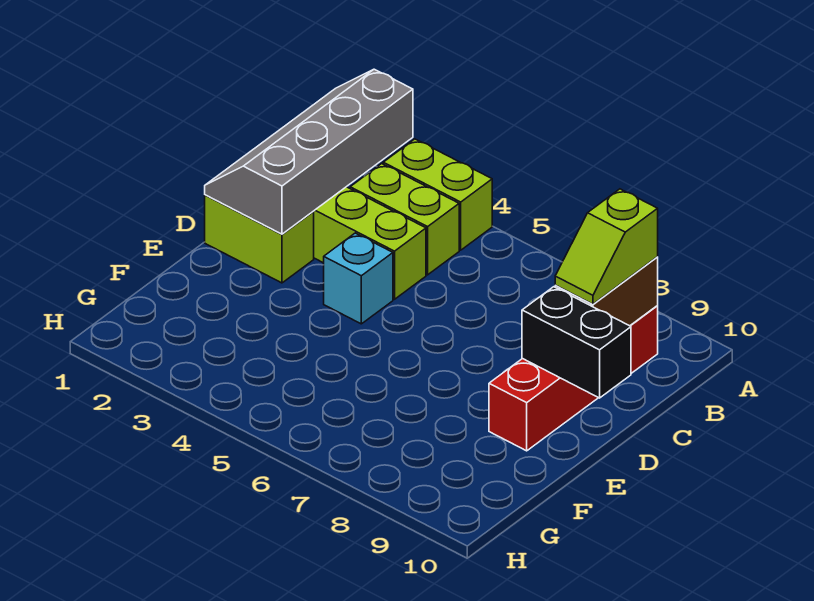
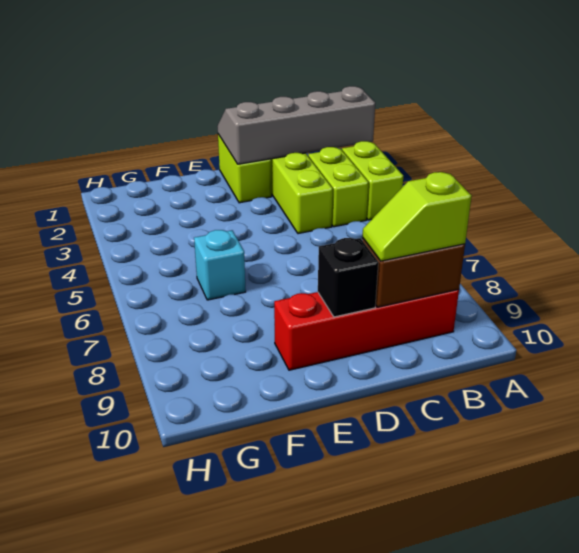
cyan brick D4 level 1 -> cyan brick F6 level 1
black brick D9:D10 level 2 -> black brick D9 level 2

